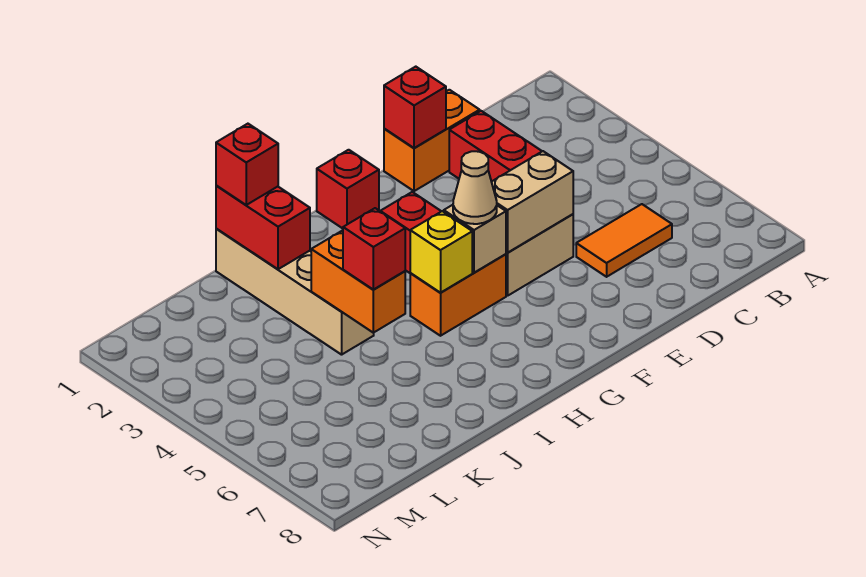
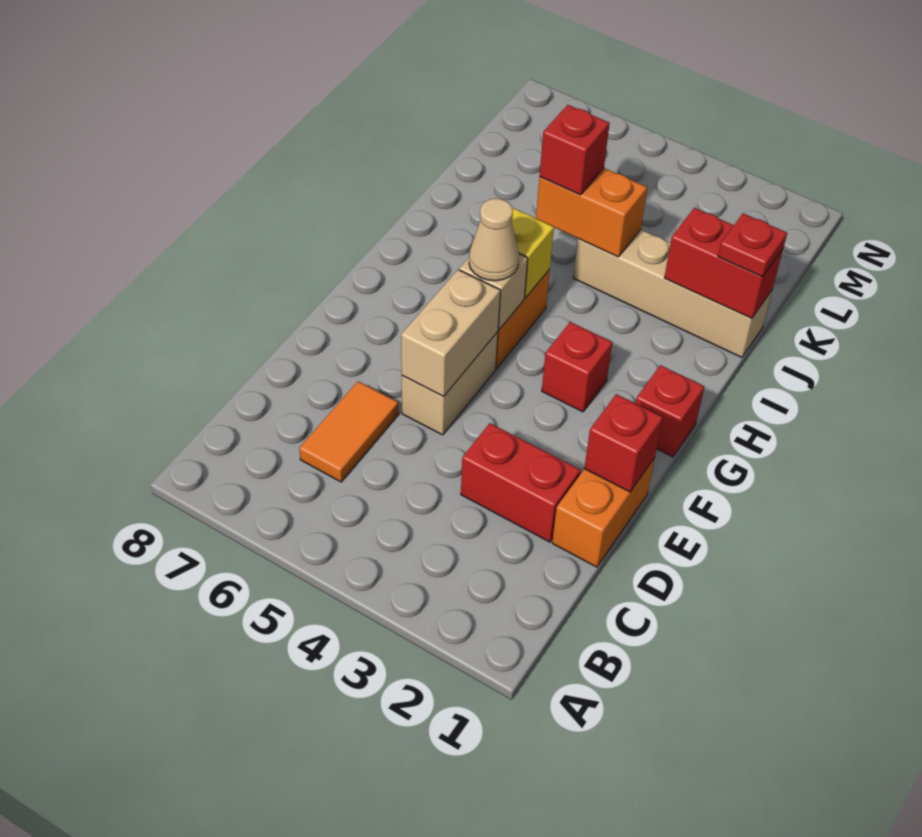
red brick J1 level 3 -> red plate J1 level 3

